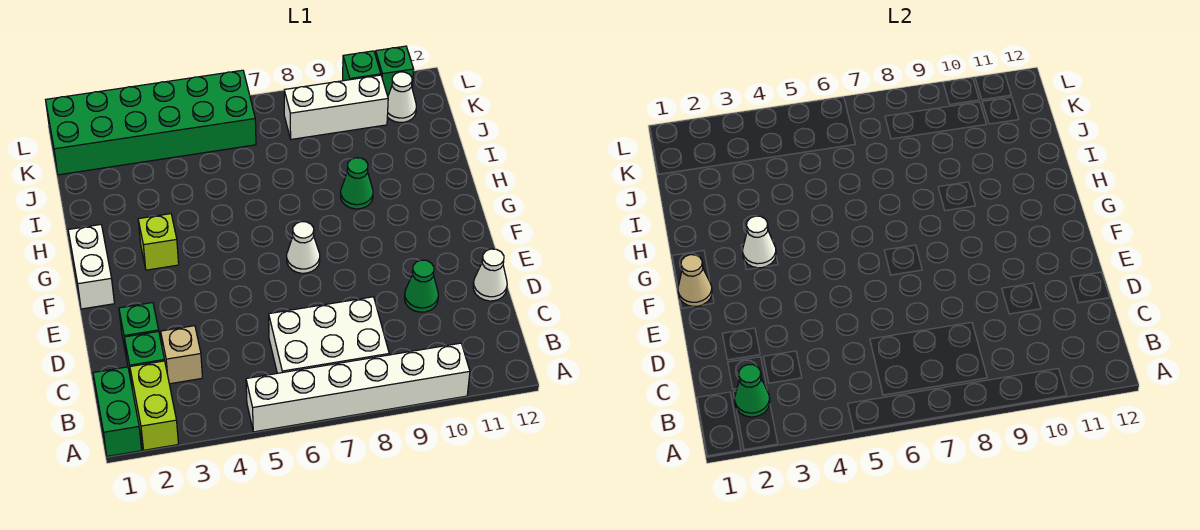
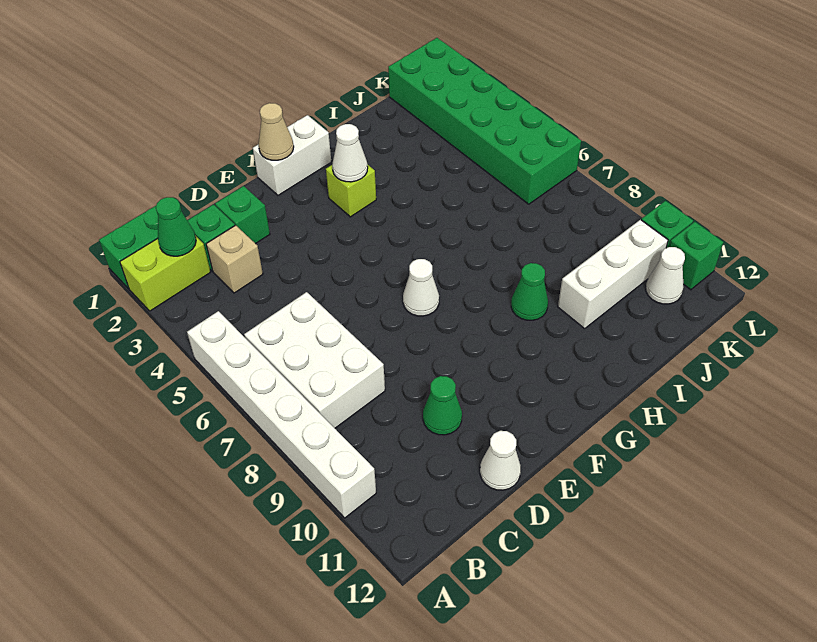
white brick K8:K10 level 1 -> white brick I10:K10 level 1

